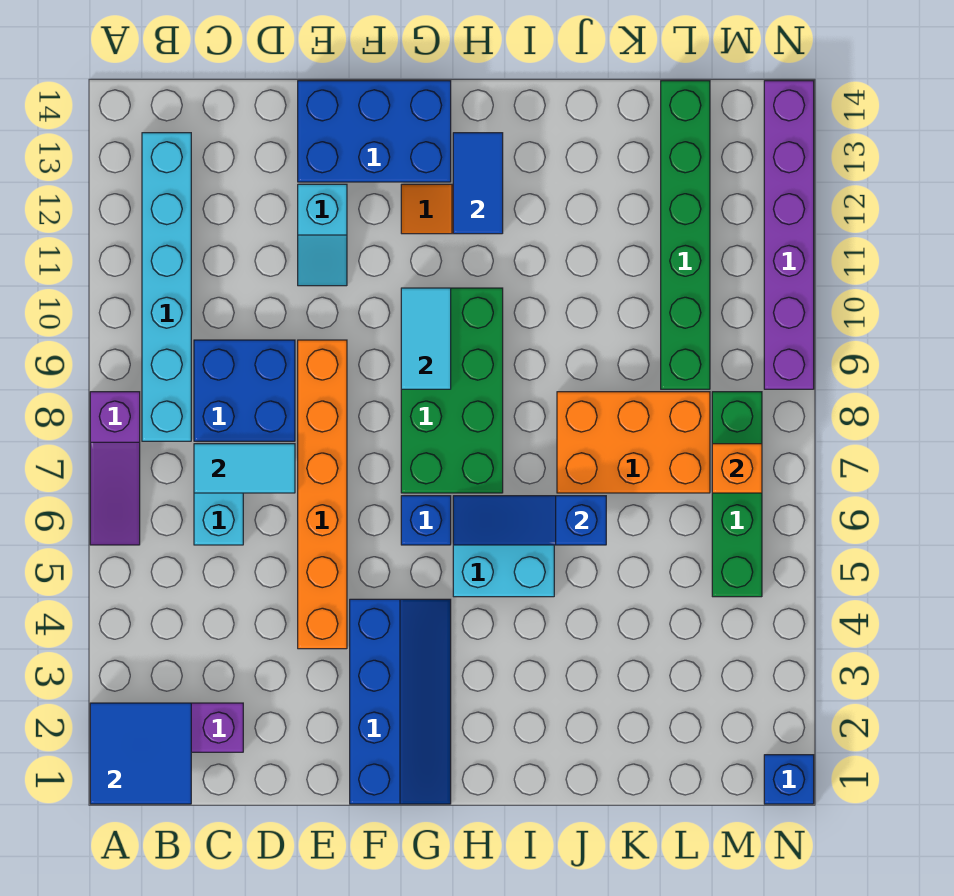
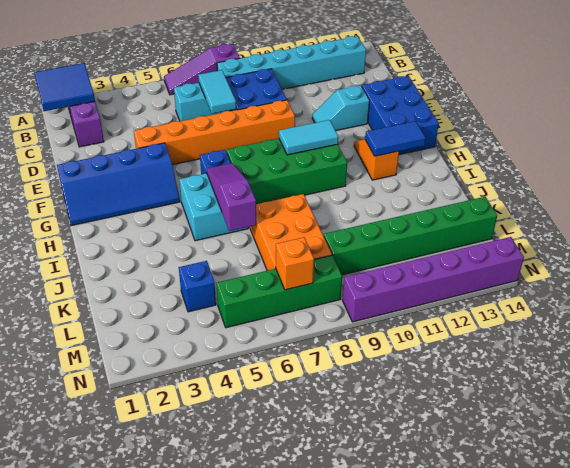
blue slope H6:J6 level 2 top J -> purple slope H6:J6 level 2 top J
blue brick N1 level 1 -> blue brick L4 level 1

